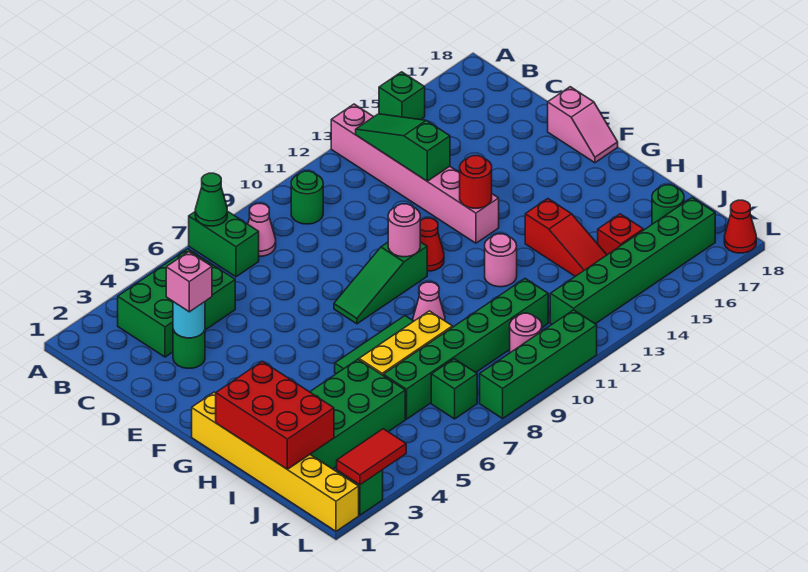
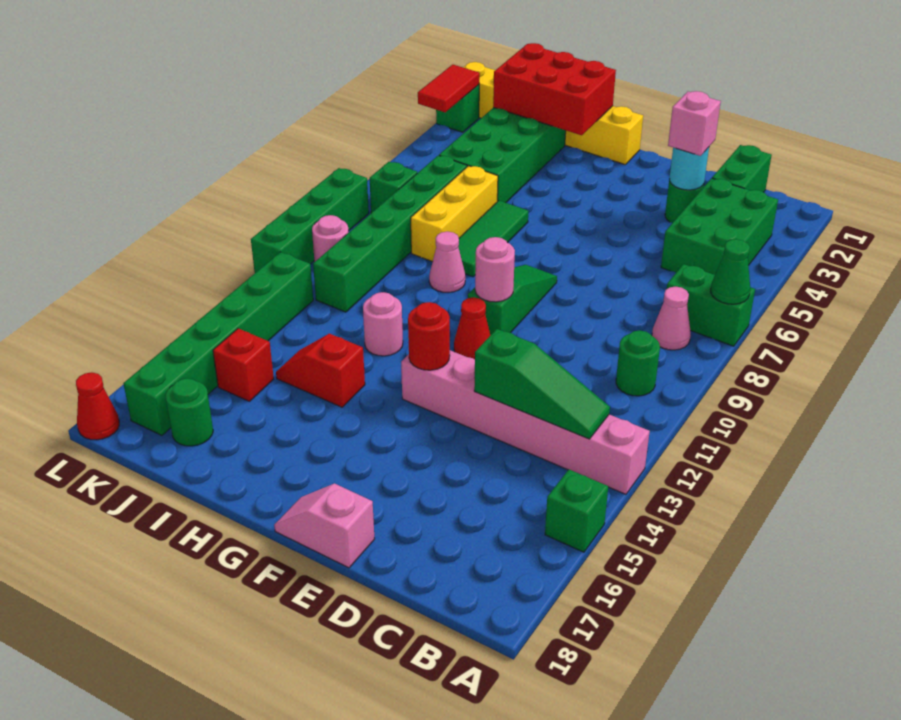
none -> green brick C1:C2 level 1
red slope H14:J14 level 1 top H -> red slope H14:I14 level 1 top H

